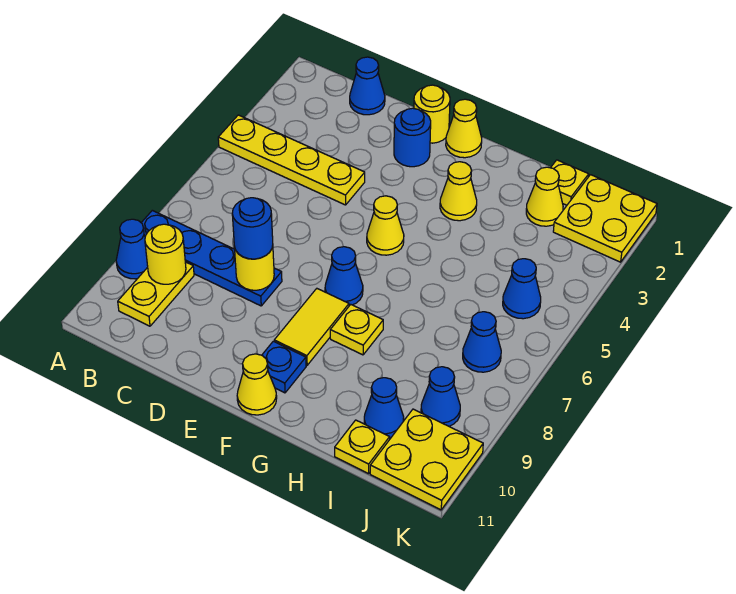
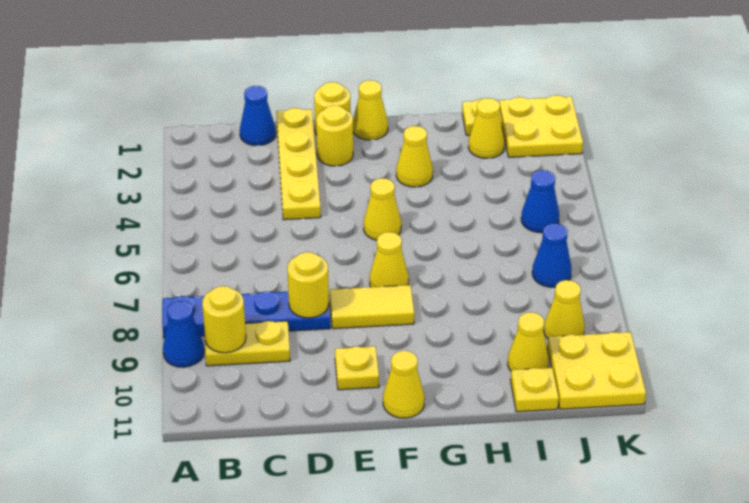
yellow plate A4:D4 level 1 -> yellow plate D1:D4 level 1
yellow plate B9:B10 level 1 -> yellow plate B9:C9 level 1
blue round brick D8 level 3 -> none
blue round brick E2 level 1 -> yellow round brick E2 level 1
blue cone F7 level 1 -> yellow cone F7 level 1
yellow tile F8:F9 level 1 -> yellow tile E8:F8 level 1
blue plate F10 level 1 -> none
yellow plate G8 level 1 -> yellow plate E10 level 1
blue cone I10 level 1 -> yellow cone I10 level 1
blue cone J9 level 1 -> yellow cone J9 level 1

